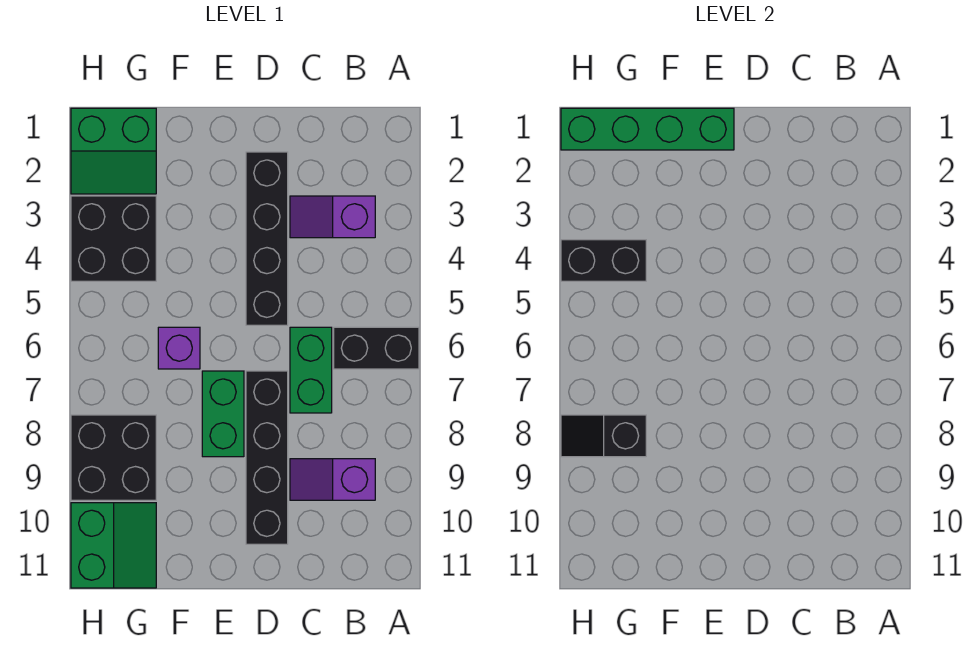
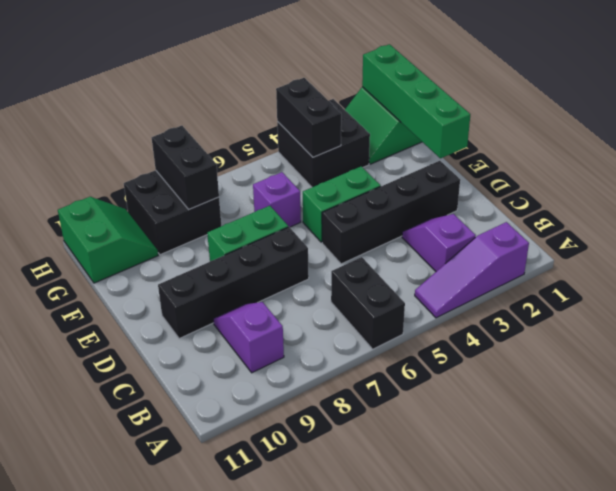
none -> purple slope A2:A4 level 1 top 2
green brick C6:C7 level 1 -> green brick E4:E5 level 1
black slope G8:H8 level 2 top G -> black brick G8:H8 level 2
green slope G10:H11 level 1 top H -> green slope G10:H11 level 1 top 11

